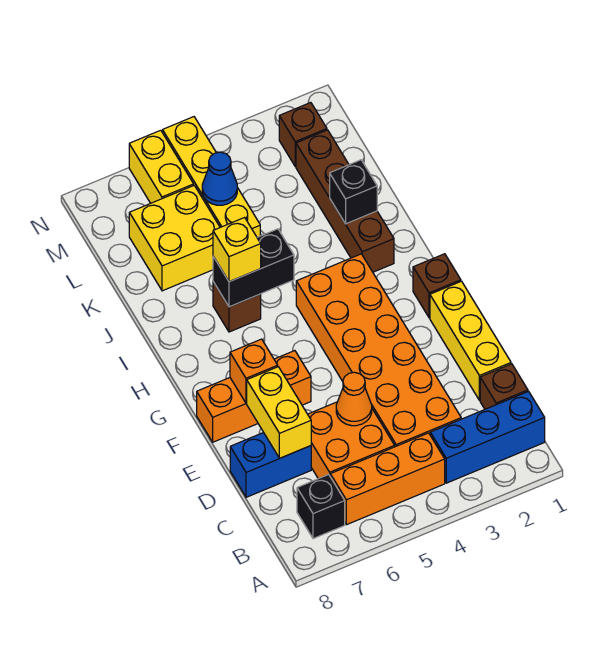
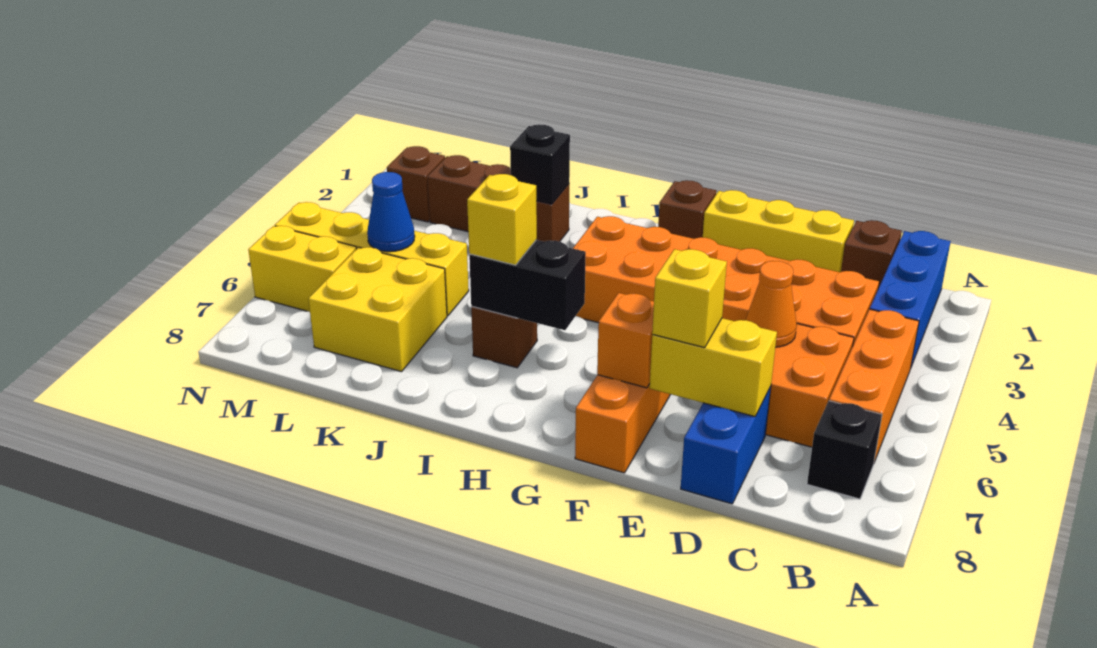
none -> yellow brick E7 level 3
brown brick I2:L2 level 1 -> brown brick J2:L2 level 1
black brick I5:I6 level 2 -> black brick H6:I6 level 2

